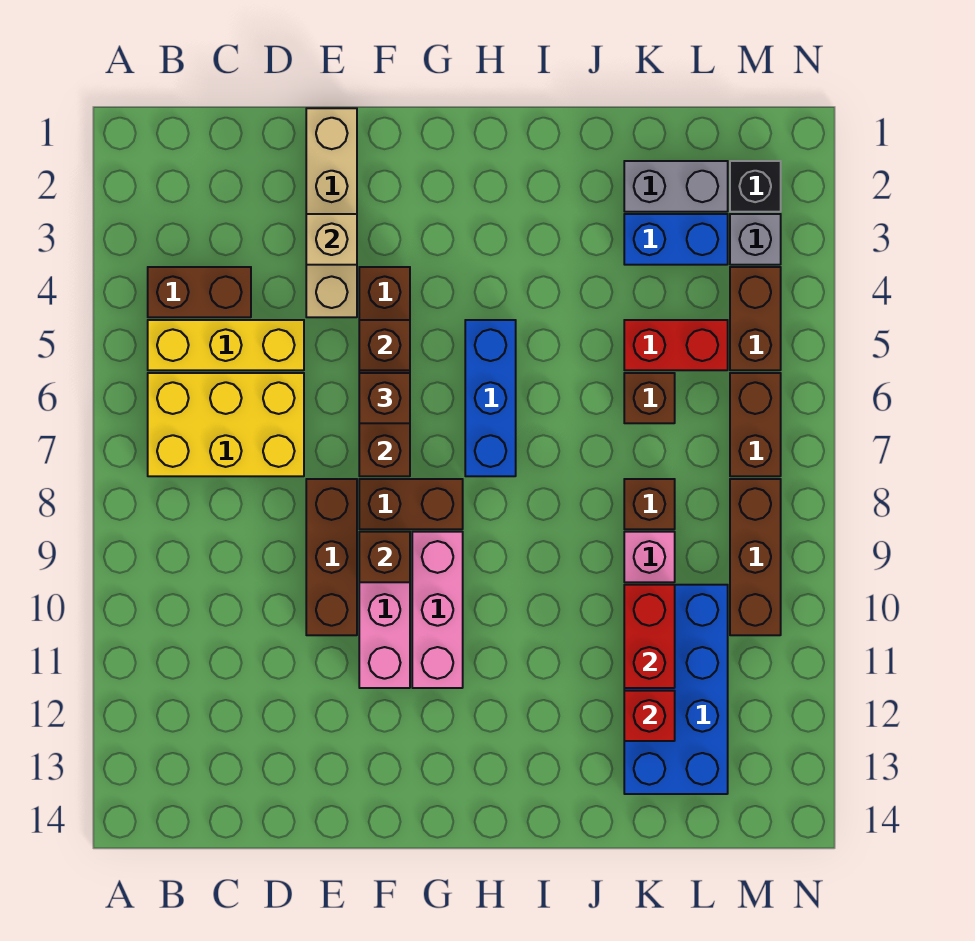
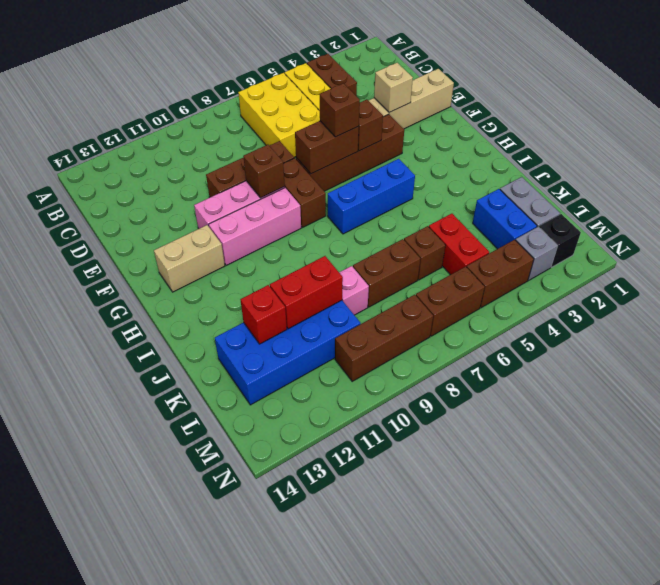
none -> tan brick G12:G13 level 1
brown brick K8 level 1 -> brown brick K7:K8 level 1

